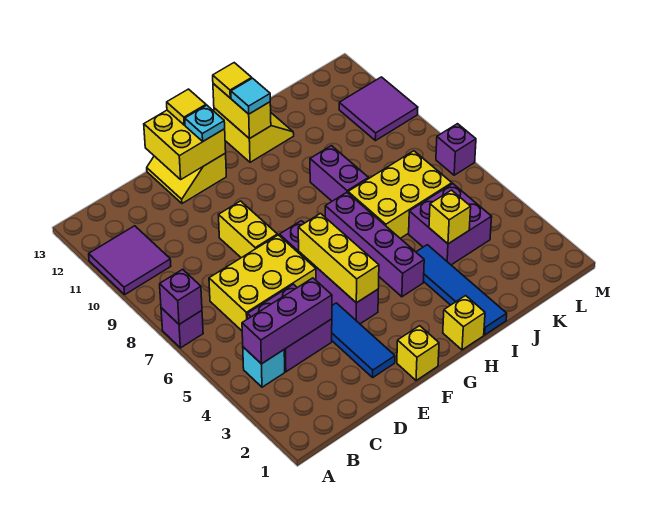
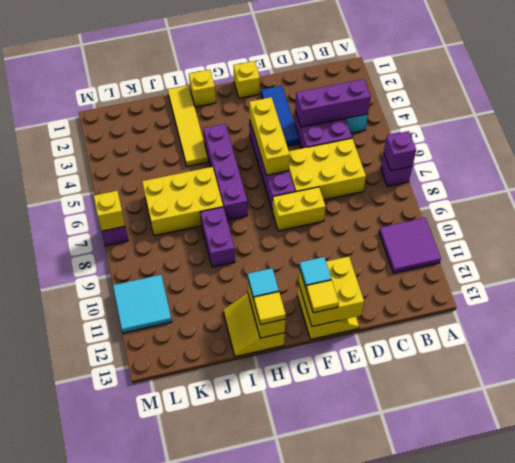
yellow brick E8:E9 level 1 -> yellow brick E8:F8 level 1
cyan plate F12 level 3 -> cyan tile F12 level 3
blue tile I1:I4 level 1 -> yellow tile I1:I4 level 1
purple brick J4:K5 level 1 -> none
yellow brick J4 level 2 -> yellow brick M7 level 2
purple tile L10:M11 level 1 -> cyan tile L10:M11 level 1

